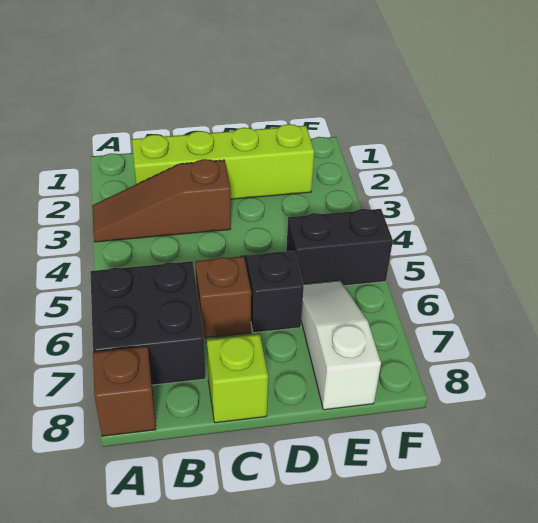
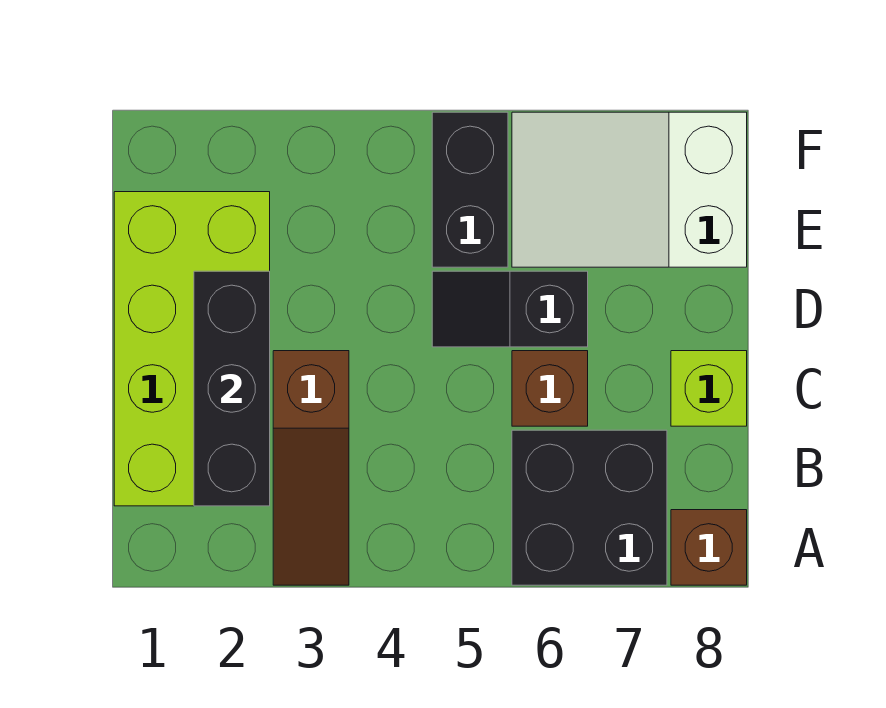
lime brick B2:E2 level 1 -> lime brick B1:E2 level 1
none -> black brick B2:D2 level 2
white slope E6:E8 level 1 top 8 -> white slope E6:F8 level 1 top 8

